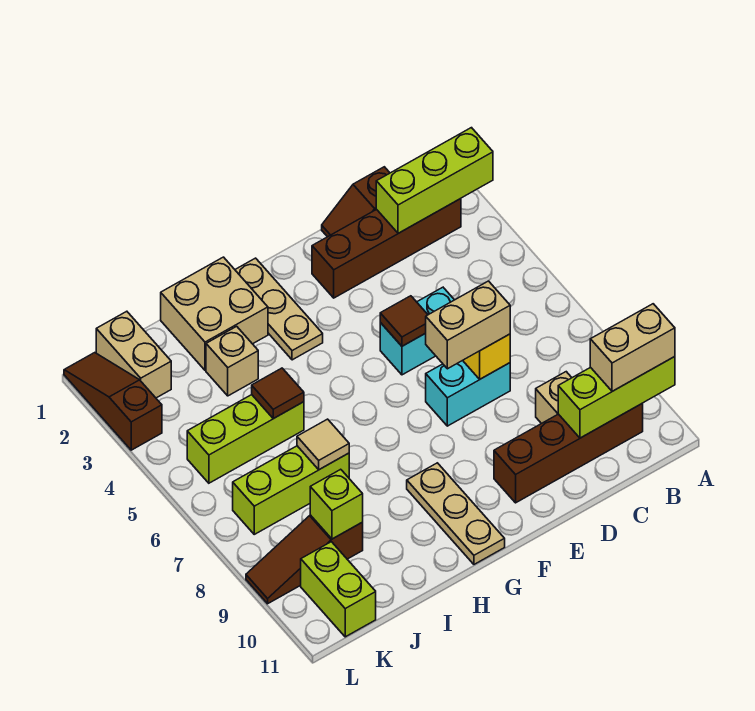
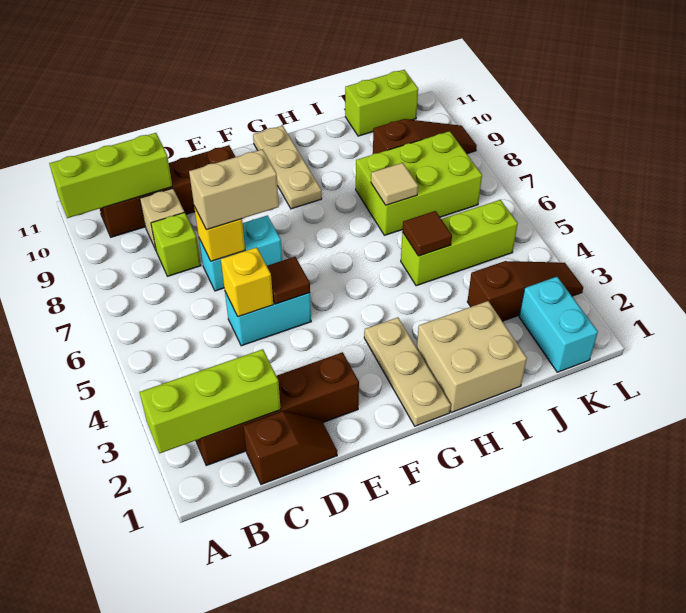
tan brick A10:B10 level 3 -> none
none -> yellow brick D5 level 2
tan brick I3 level 1 -> none
lime brick I7:K7 level 1 -> lime brick I7:K8 level 1
lime brick J9 level 2 -> lime brick C8 level 1
tan brick K1:K2 level 1 -> cyan brick K1:K2 level 1
lime brick K10:K11 level 1 -> lime brick J11:K11 level 1
brown slope L1:L3 level 1 top 3 -> brown slope J3:L3 level 1 top J

